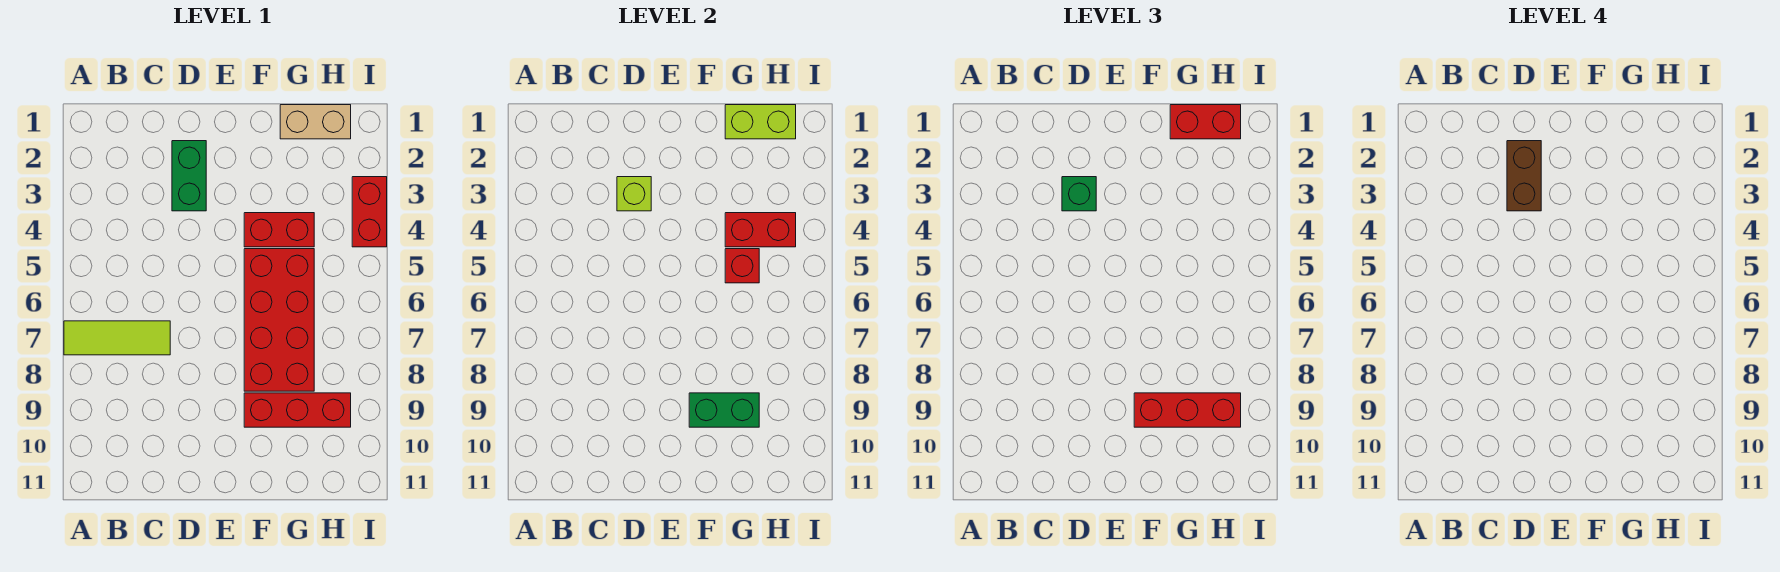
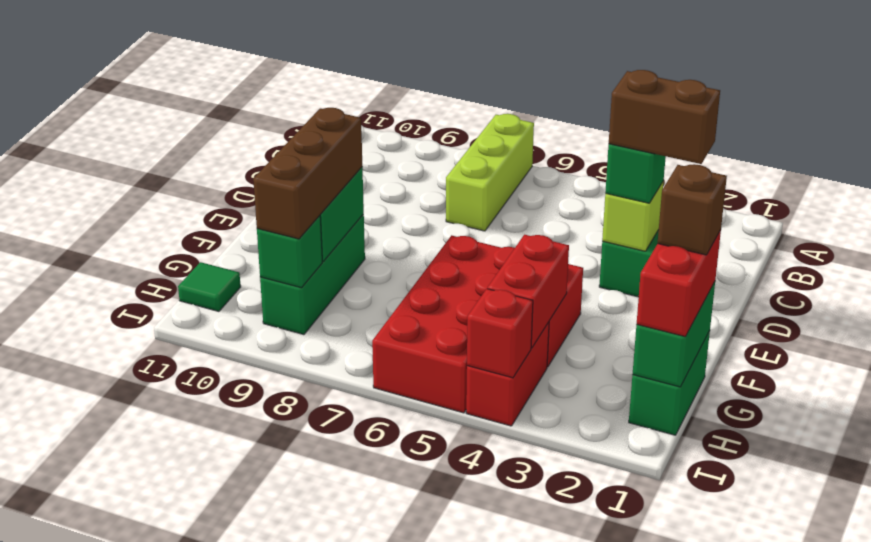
lime tile A7:C7 level 1 -> lime brick A7:C7 level 1
red brick F5:G8 level 1 -> red brick F5:I6 level 1
red brick F9:H9 level 1 -> green brick F9:H9 level 1
red brick F9:H9 level 3 -> brown brick F9:H9 level 3
tan brick G1:H1 level 1 -> green brick G1:H1 level 1
lime brick G1:H1 level 2 -> green brick G1:H1 level 2
none -> brown brick G1 level 4
red brick G5 level 2 -> red brick I4 level 2
none -> green brick H9 level 2
none -> green tile H11 level 1
red brick I3:I4 level 1 -> red brick H4:I4 level 1

